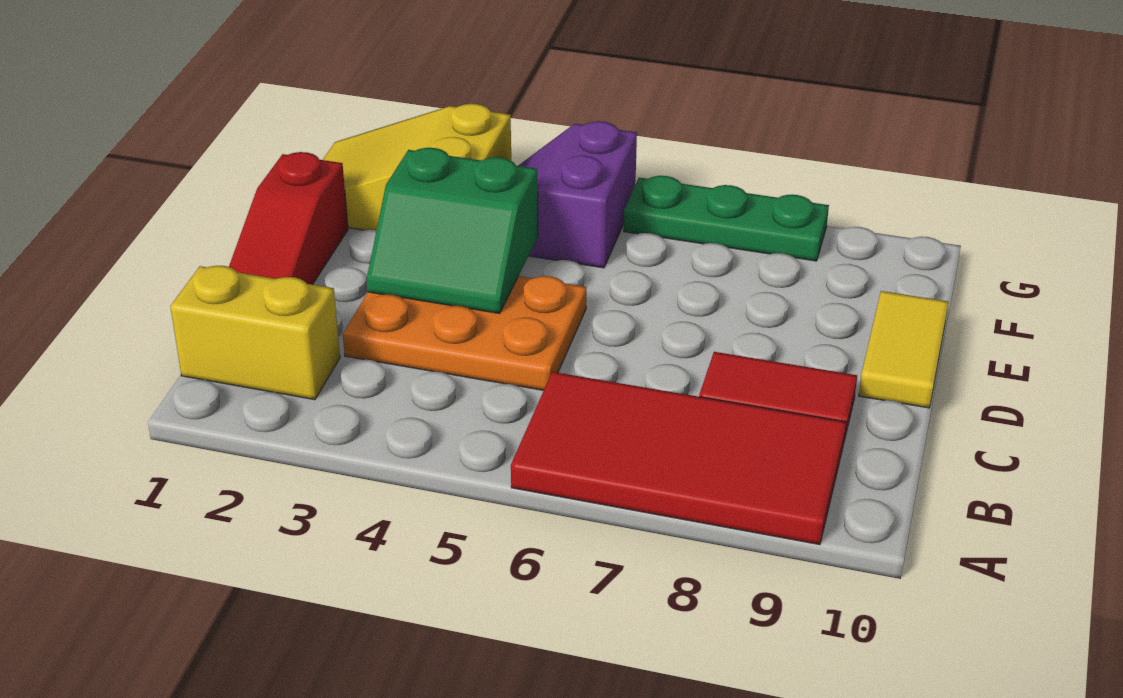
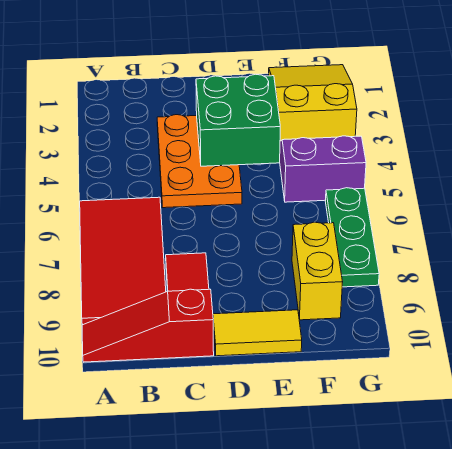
yellow brick B1:B2 level 1 -> yellow brick F8:F9 level 1
red slope C1:E1 level 1 top E -> red slope A10:C10 level 1 top C
green slope D3:E4 level 2 top E -> green brick D3:E4 level 2

